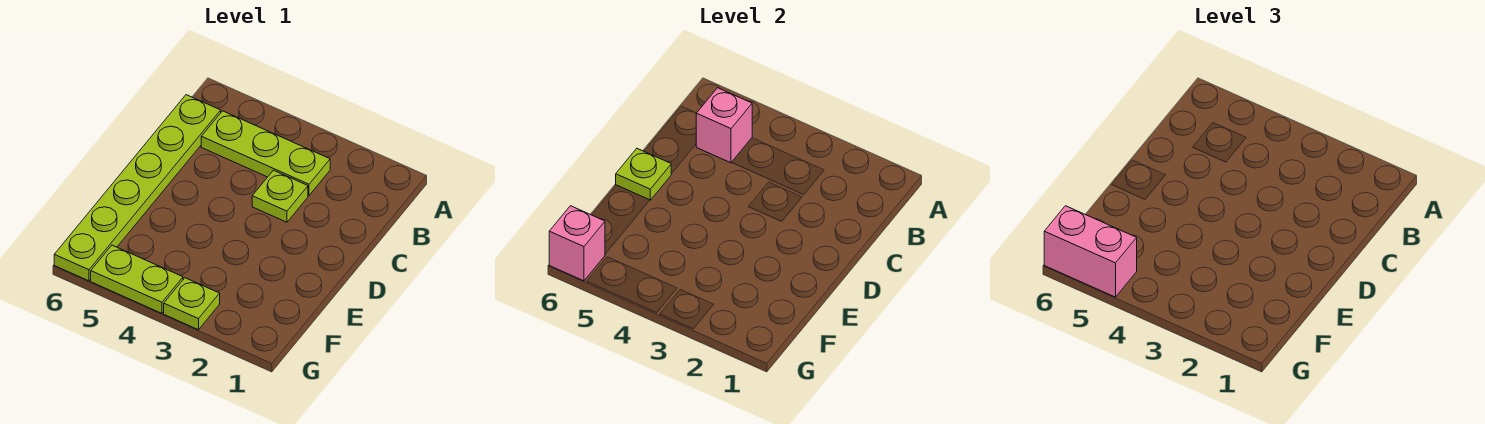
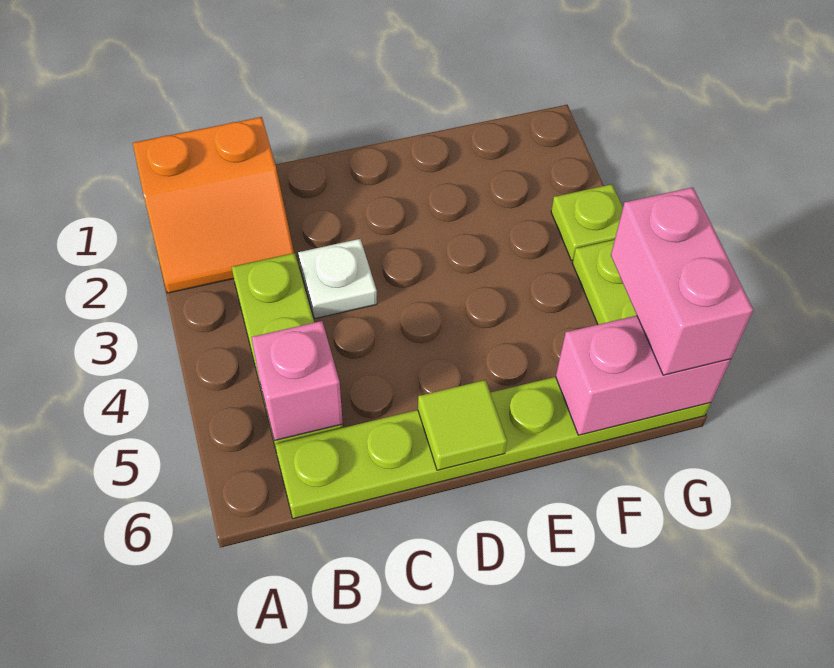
none -> orange slope A1:B2 level 1 top 1
lime plate C3 level 1 -> white plate C3 level 1
lime plate D6 level 2 -> lime tile D6 level 2
pink brick G6 level 2 -> pink brick F6:G6 level 2

